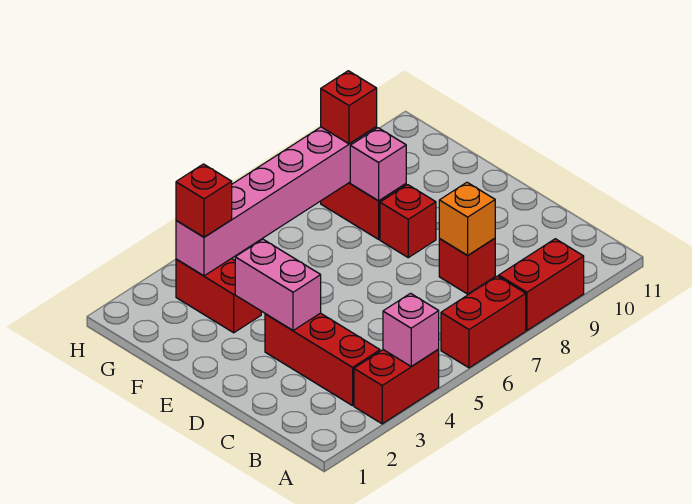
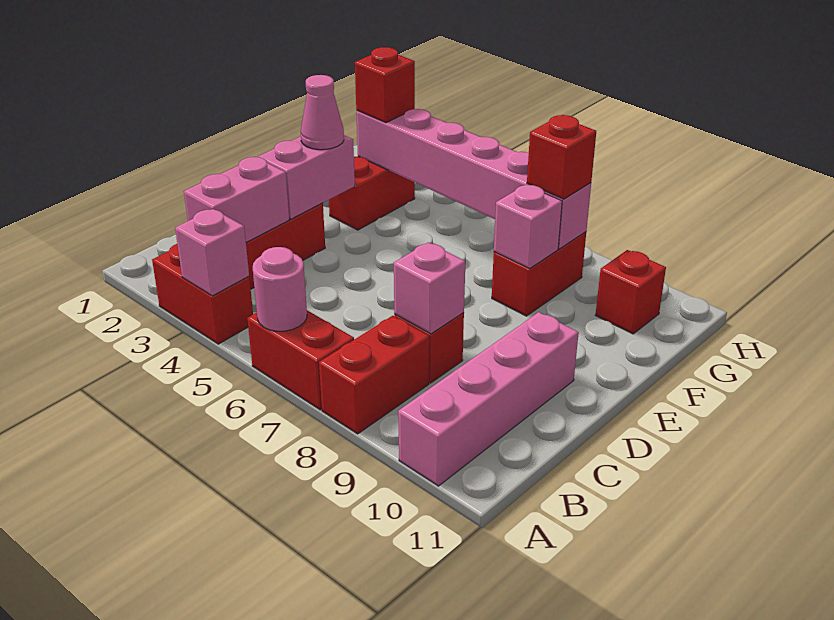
none -> pink round brick A6 level 2
red brick A8:A9 level 1 -> red brick A8:B8 level 1
none -> pink brick A10:D10 level 1
none -> pink brick B3:C3 level 2
orange brick C8 level 2 -> pink brick C8 level 2
none -> pink cone E3 level 3
red brick E8 level 1 -> red brick G10 level 1

